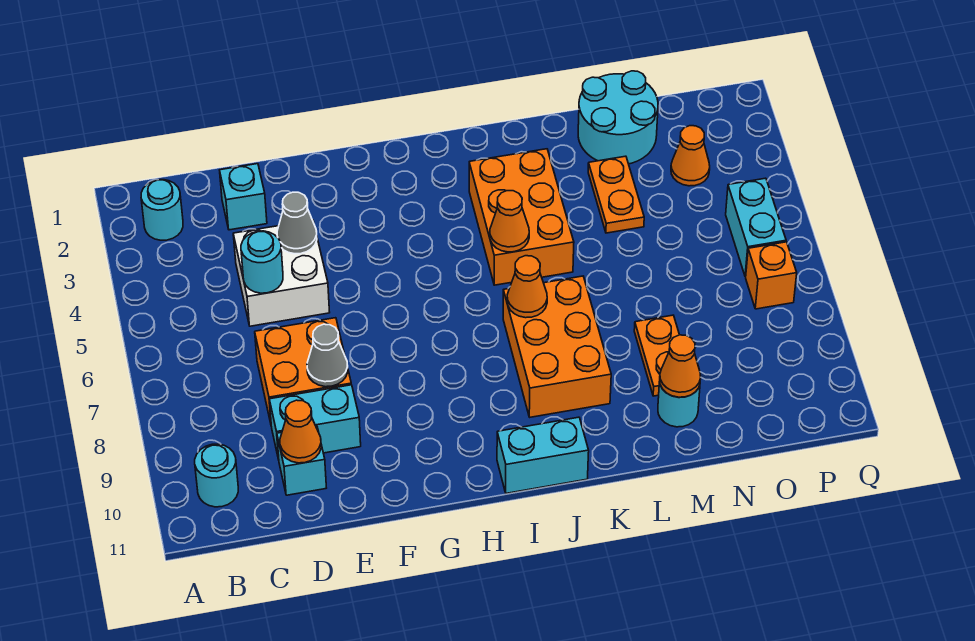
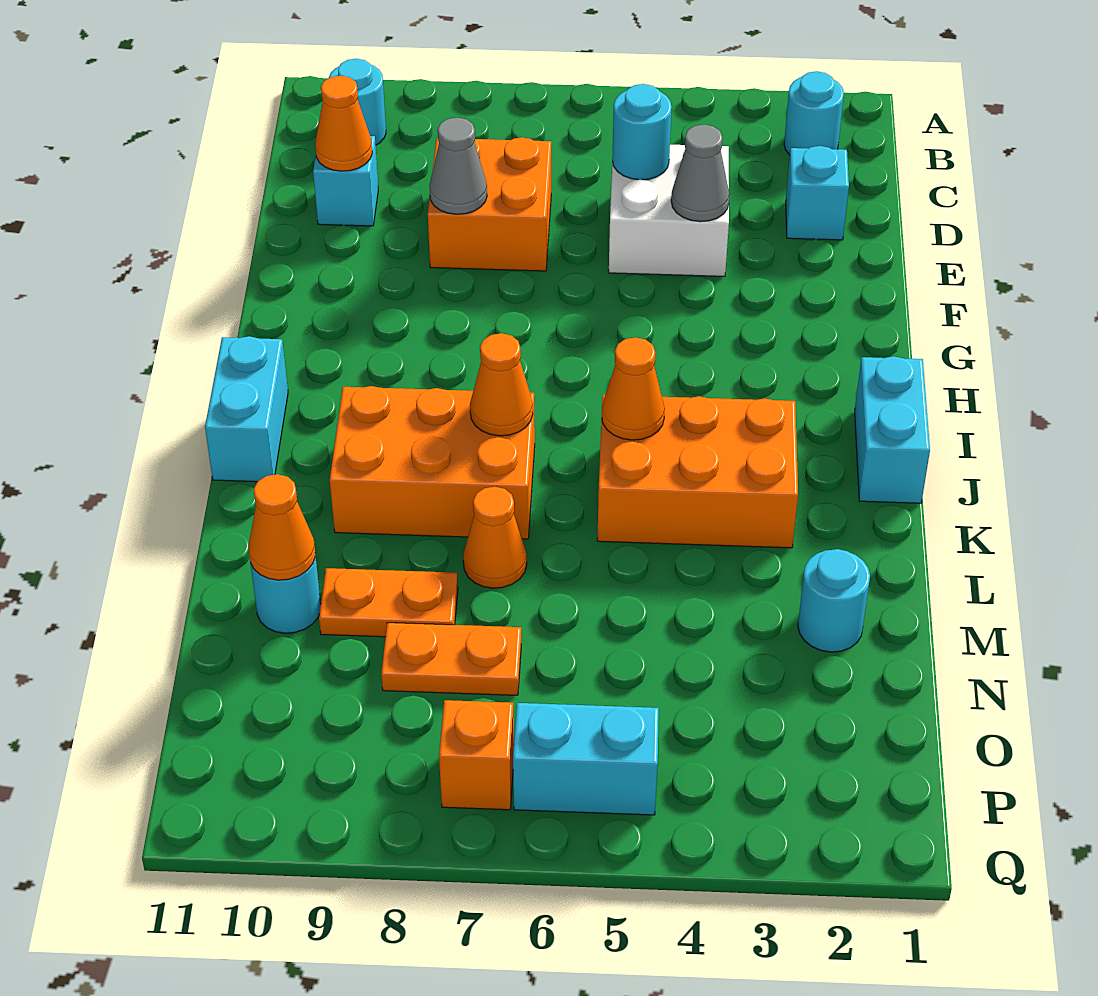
cyan brick D9:E9 level 1 -> cyan brick I1:J1 level 1
cyan round brick M1:N2 level 1 -> cyan round brick M2 level 1
orange plate M3:M4 level 1 -> orange plate N7:N8 level 1
orange cone O3 level 1 -> orange cone L7 level 1

